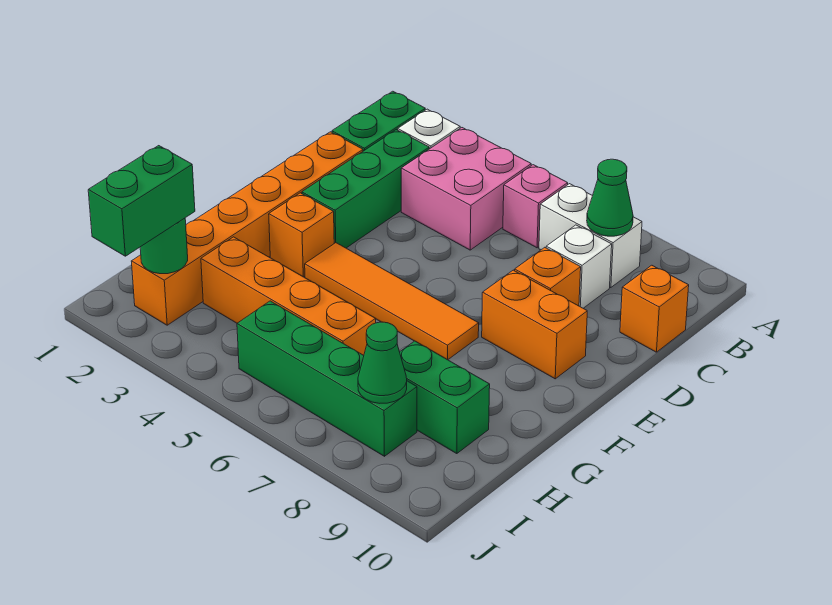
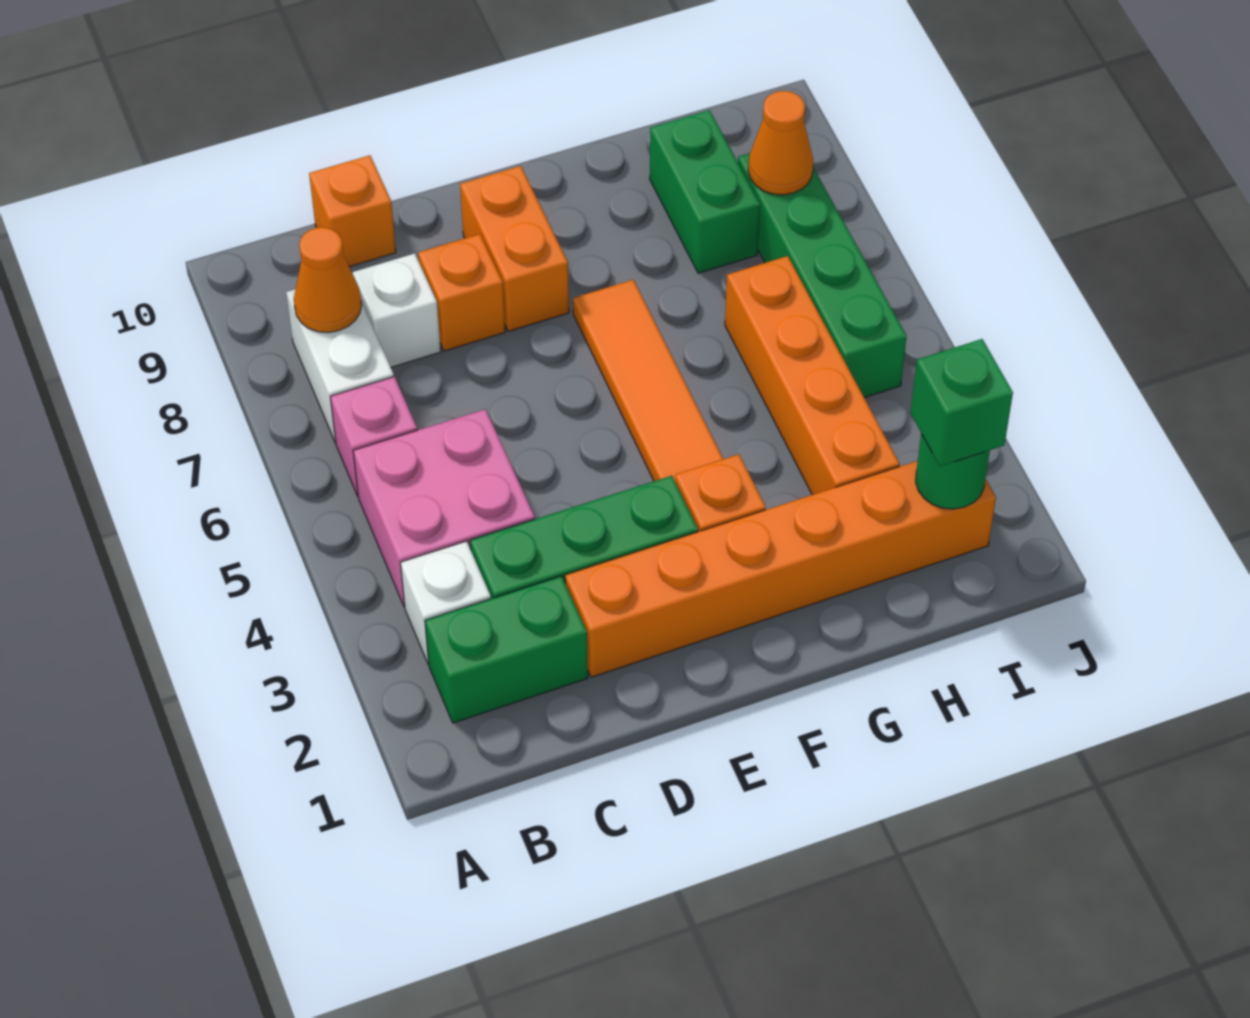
green cone B8 level 2 -> orange cone B8 level 2
green brick I2:J2 level 3 -> green brick I2 level 3
green cone I8 level 2 -> orange cone I8 level 2

